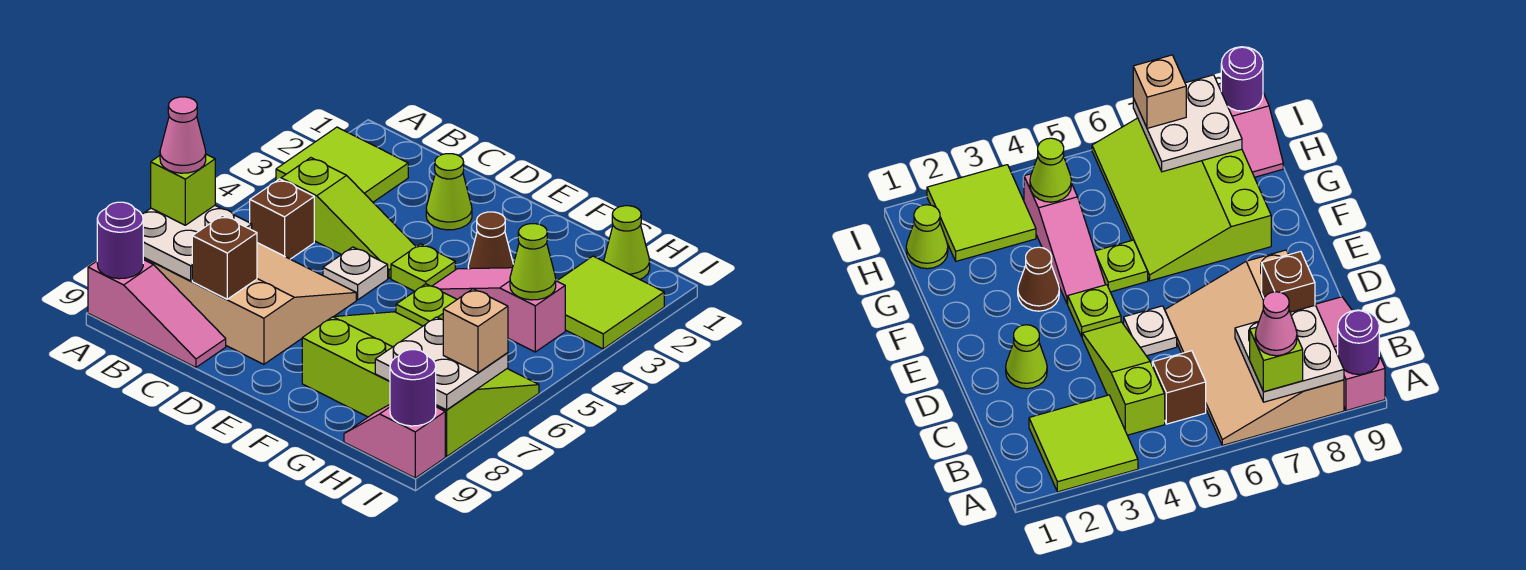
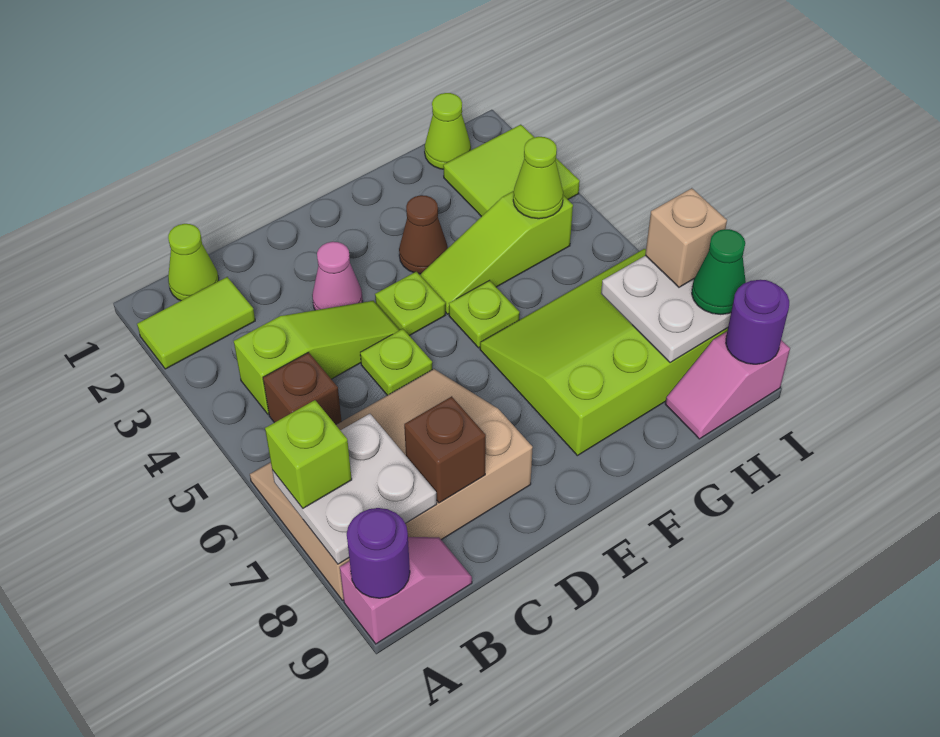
lime tile A2:B3 level 1 -> lime tile A2:B2 level 1
pink cone A7 level 4 -> pink cone D3 level 1
pink slope A9:C9 level 1 top A -> pink slope A9:B9 level 1 top A
lime cone D2 level 1 -> lime cone B1 level 1
white plate D5 level 1 -> lime plate D5 level 1
pink slope F4:H4 level 1 top H -> lime slope F4:H4 level 1 top H
none -> green cone I8 level 3

